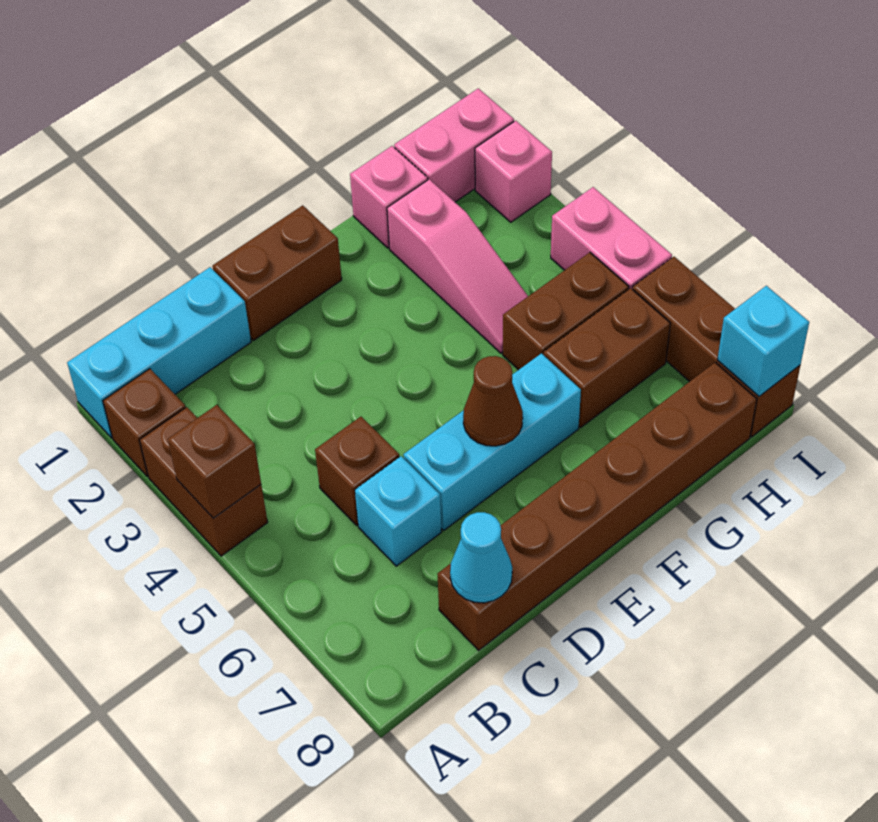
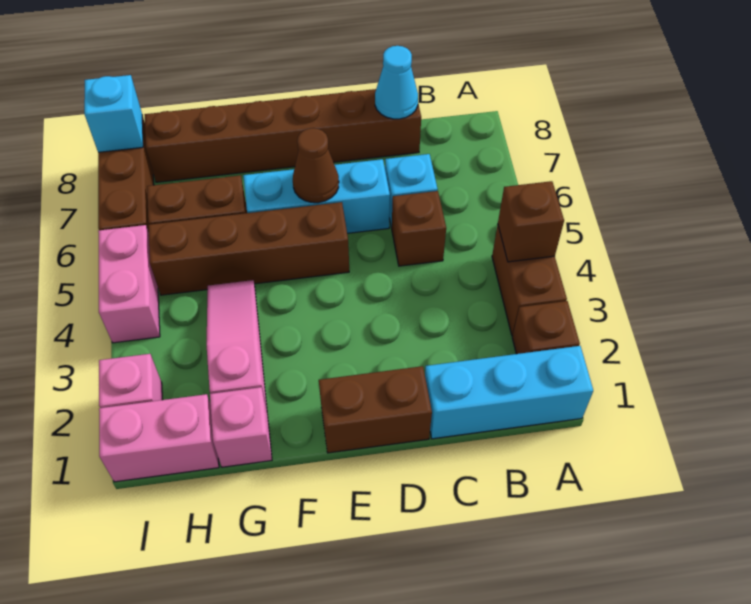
brown brick G5:H5 level 1 -> brown brick E5:H5 level 1

